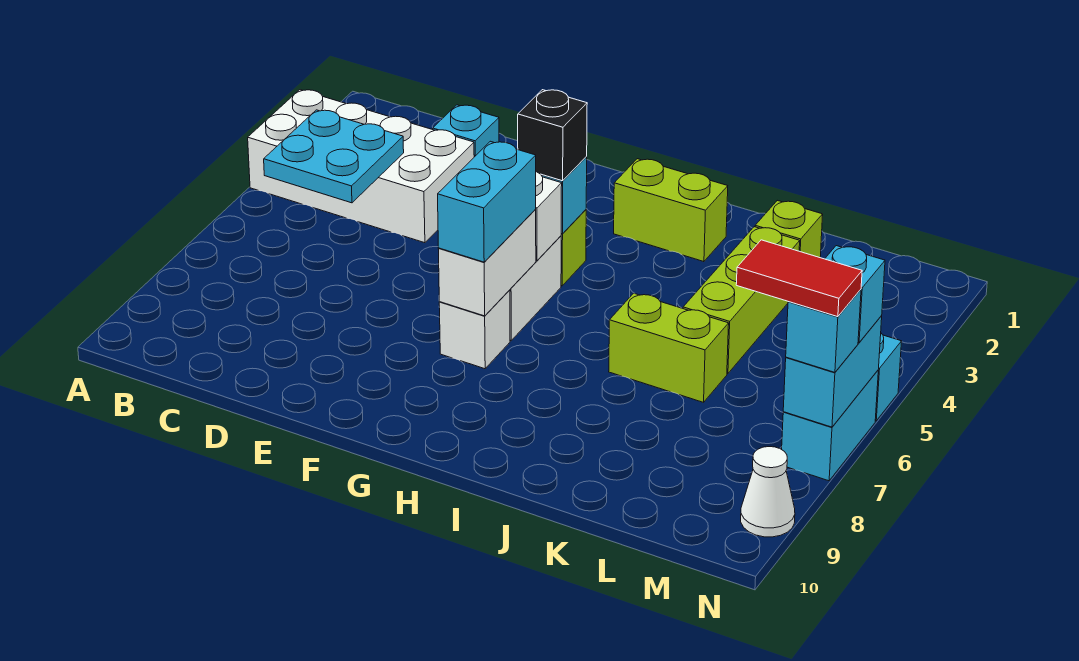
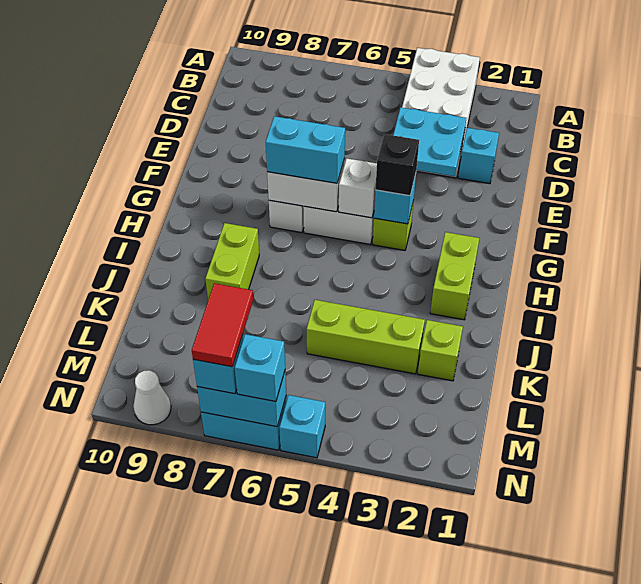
cyan plate B4:C5 level 2 -> cyan plate D3:E4 level 2
lime brick J6:K6 level 1 -> lime brick I8:J8 level 1

